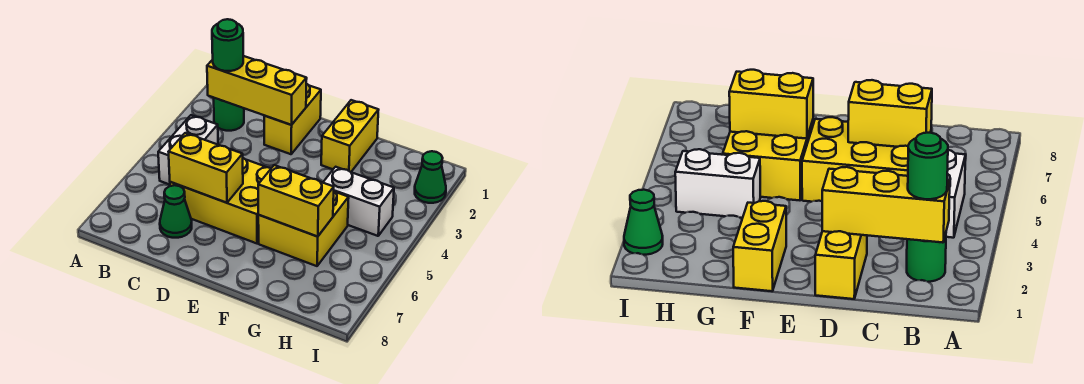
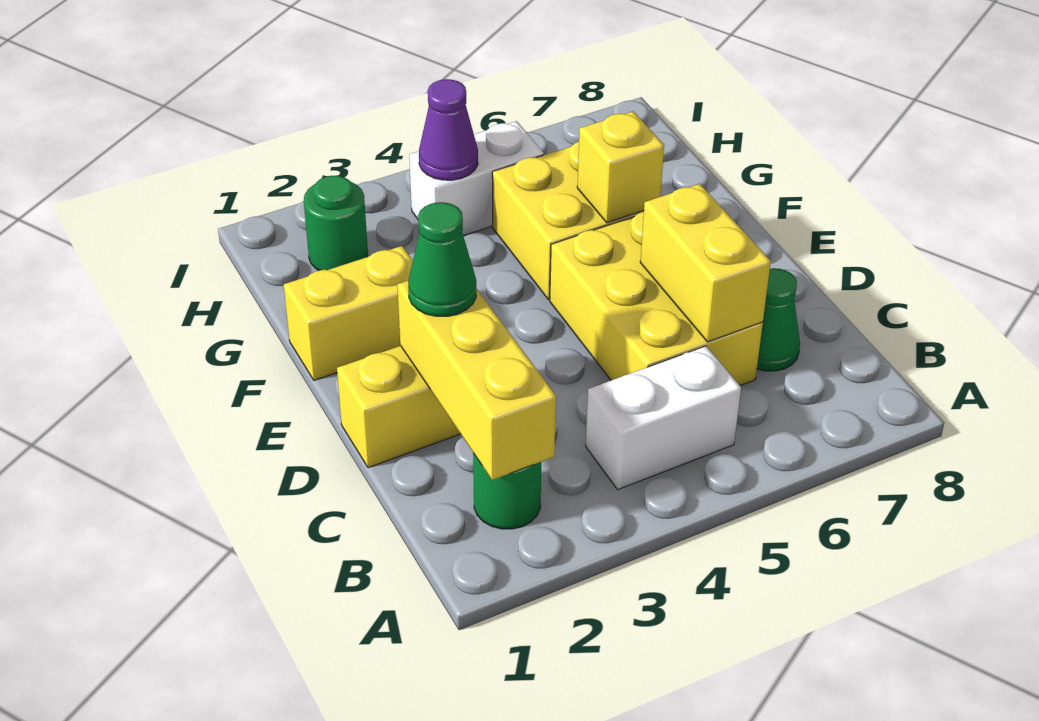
green round brick B2 level 3 -> green round brick H2 level 1
yellow brick F6:G6 level 2 -> yellow brick F6 level 2
white brick G4:H4 level 1 -> white brick H4:H5 level 1
none -> purple cone H4 level 2
green cone I2 level 1 -> green cone D2 level 3

